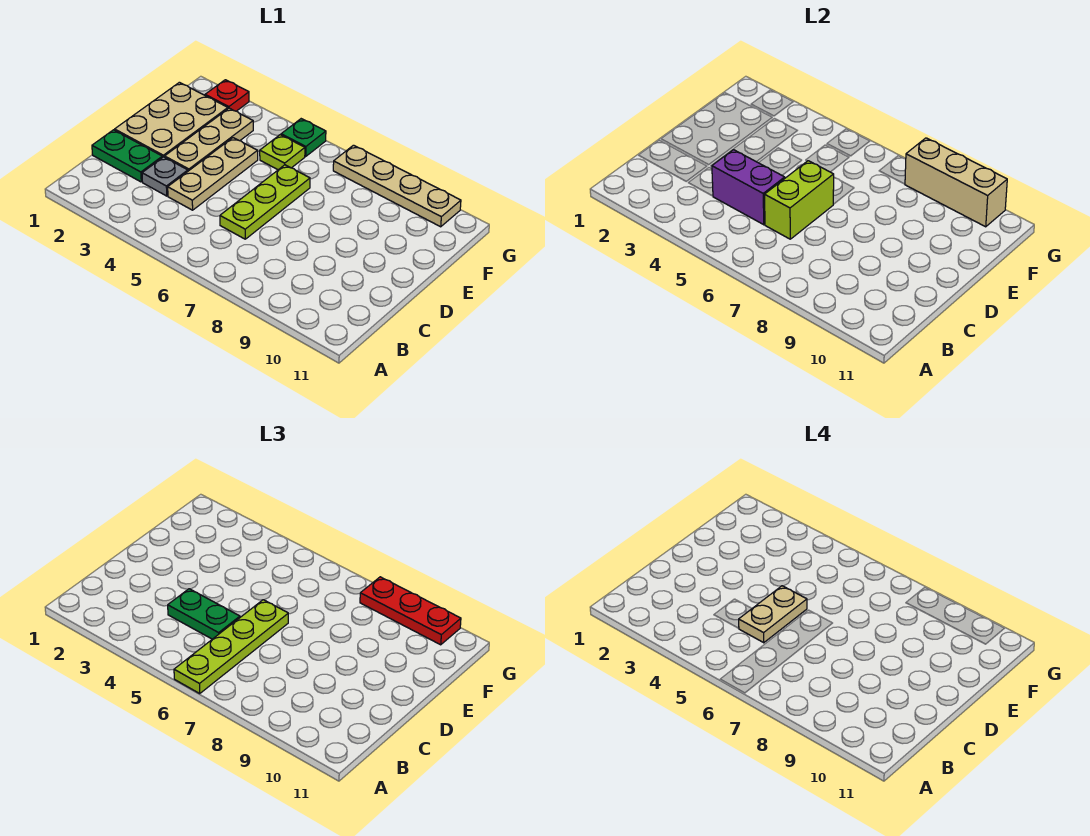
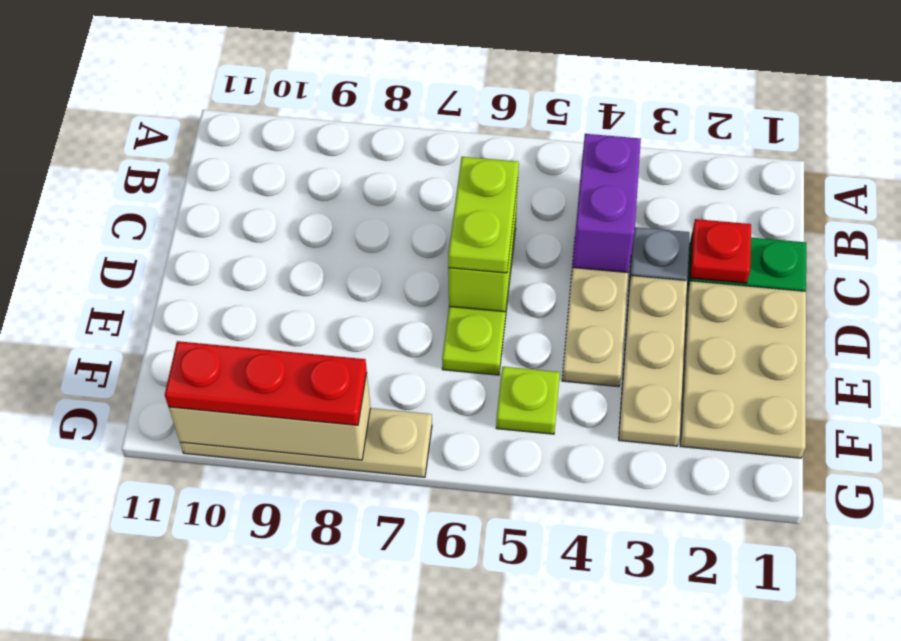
lime plate A6:D6 level 3 -> lime plate C6:D6 level 3
purple brick C4:C5 level 2 -> purple brick B4:C4 level 2
green plate C4:C5 level 3 -> none
tan plate C5:D5 level 4 -> none
red plate G2 level 1 -> red plate C2 level 2
green plate G5 level 1 -> none

